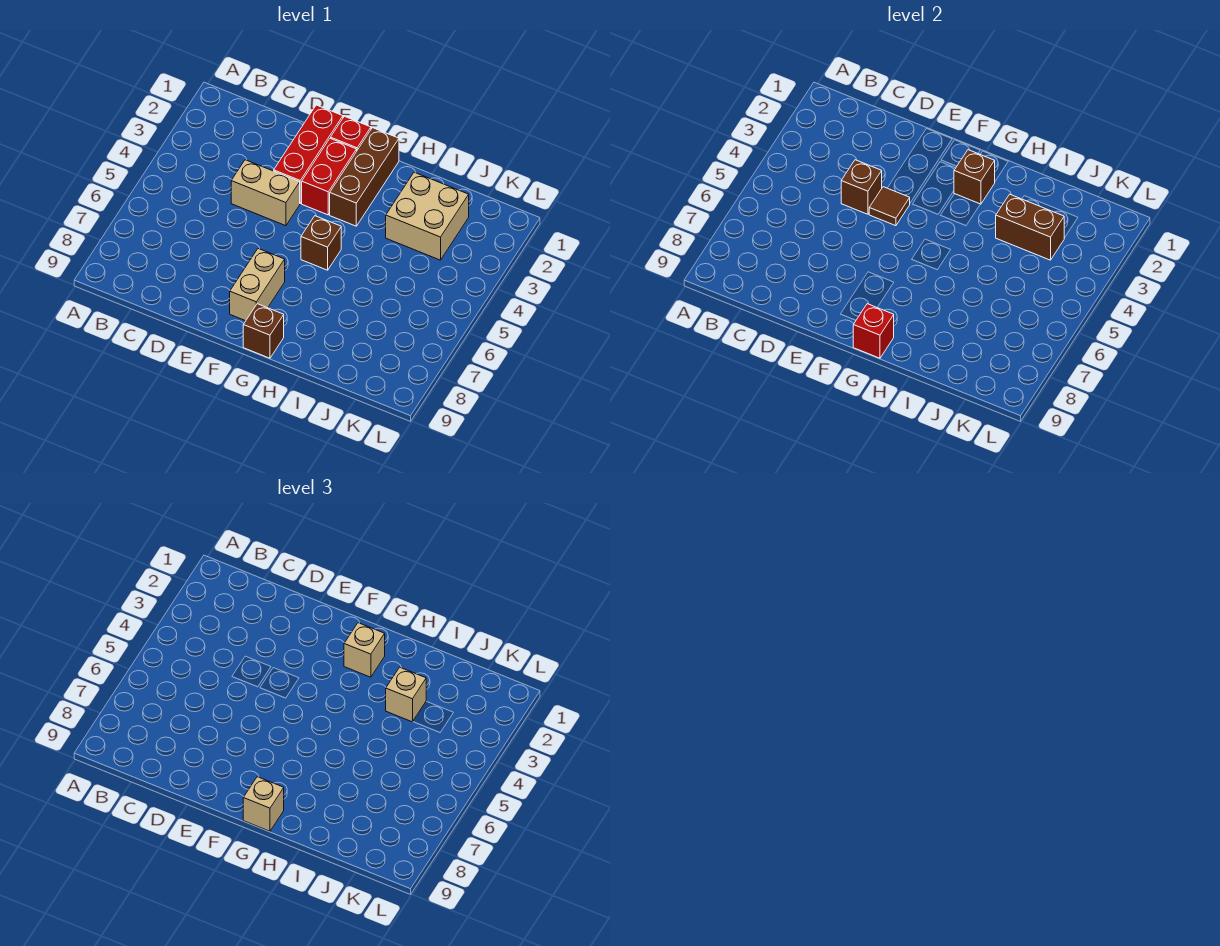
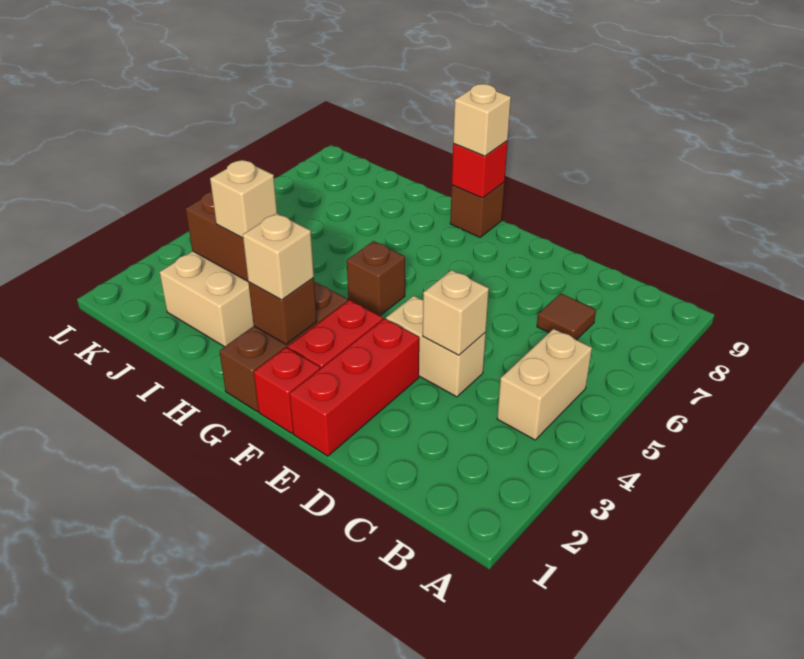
brown brick D4 level 2 -> tan brick D4 level 2
brown tile E4 level 2 -> brown tile C7 level 1
tan brick F7:F8 level 1 -> tan brick B4:B5 level 1

